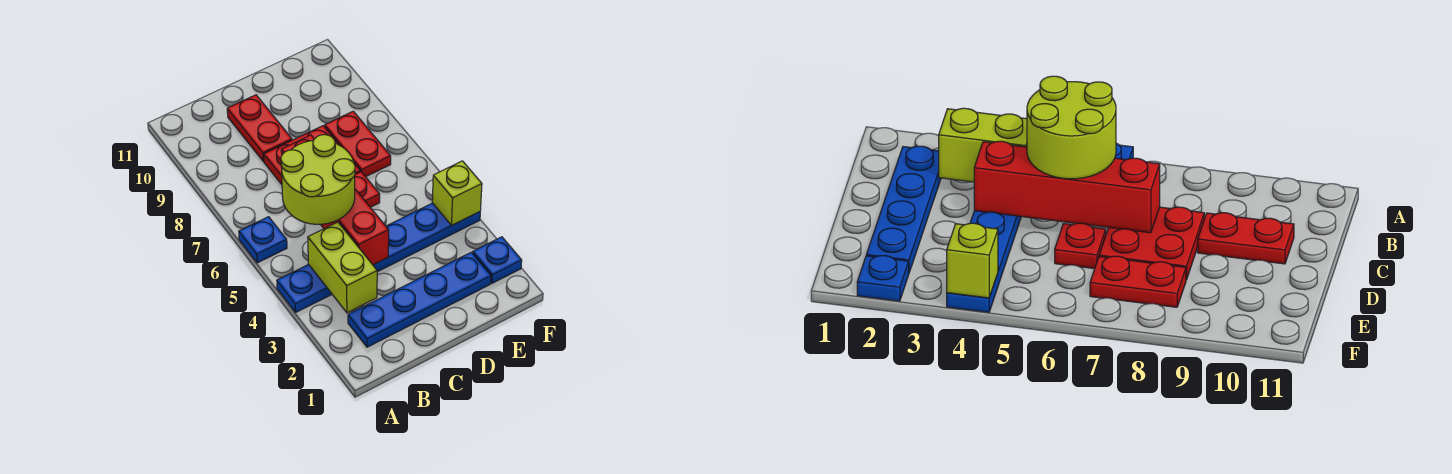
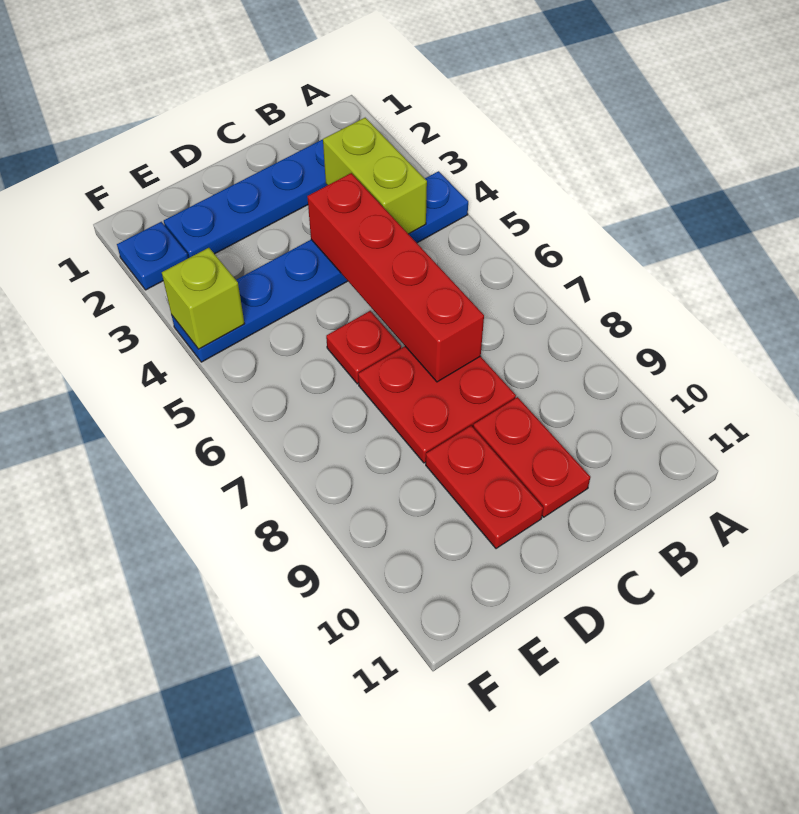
blue plate A6 level 1 -> none
lime round brick B5:C6 level 3 -> none
red plate E7:E8 level 1 -> red plate D9:D10 level 1

